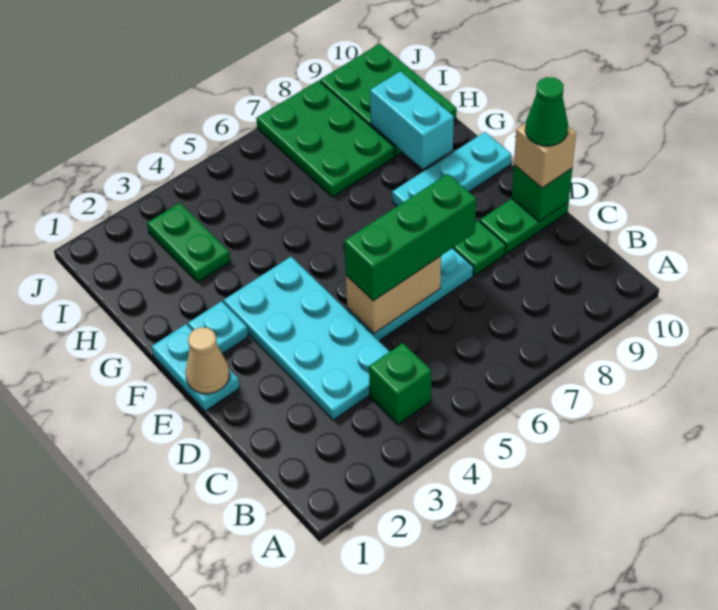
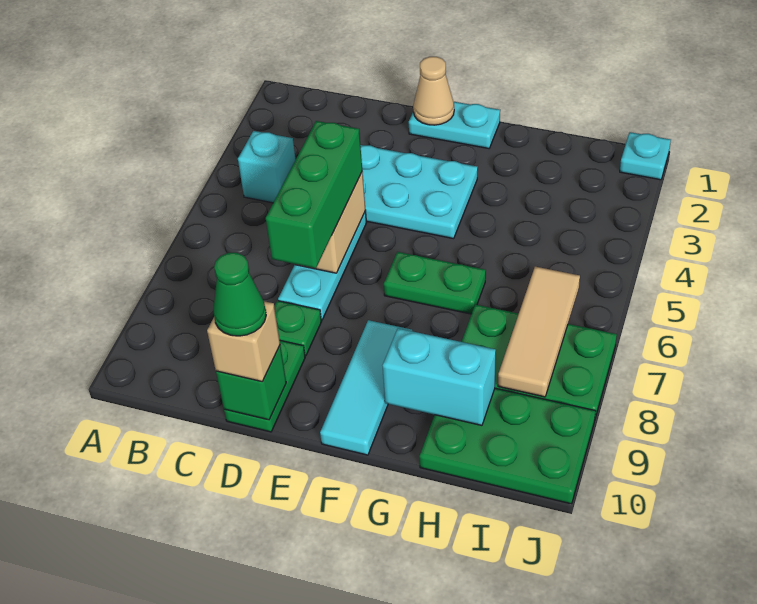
green brick B4 level 1 -> cyan brick B4 level 1
cyan plate F2 level 1 -> cyan plate J1 level 1
cyan plate F8:F10 level 1 -> cyan tile F8:F10 level 1
green plate H3:I3 level 1 -> green plate F6:G6 level 1
none -> tan tile I6:I8 level 2

